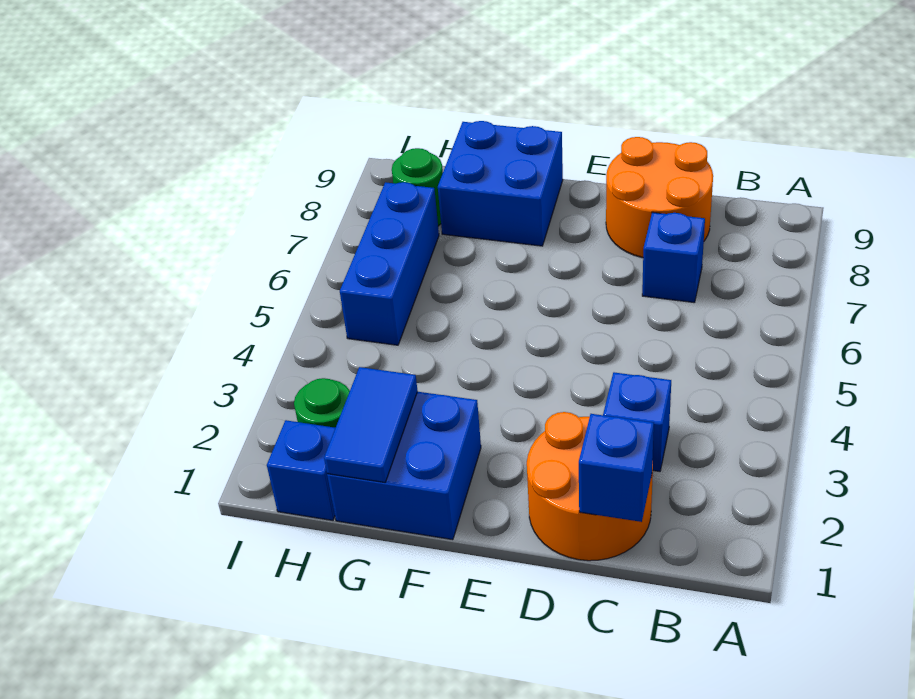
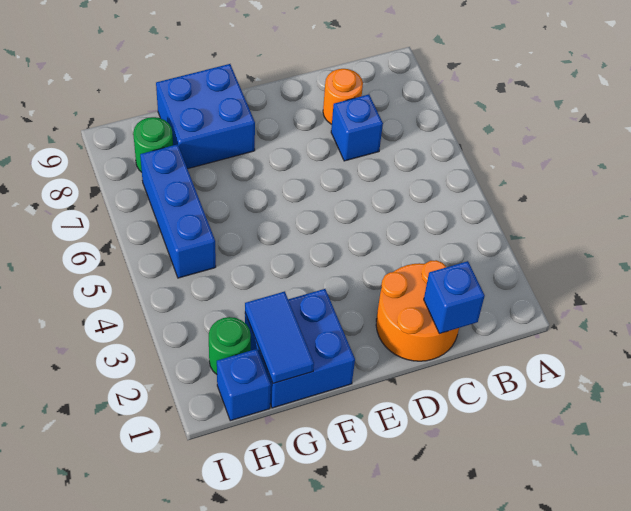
blue brick C3 level 1 -> none
orange round brick C8:D9 level 1 -> orange round brick C8 level 1

